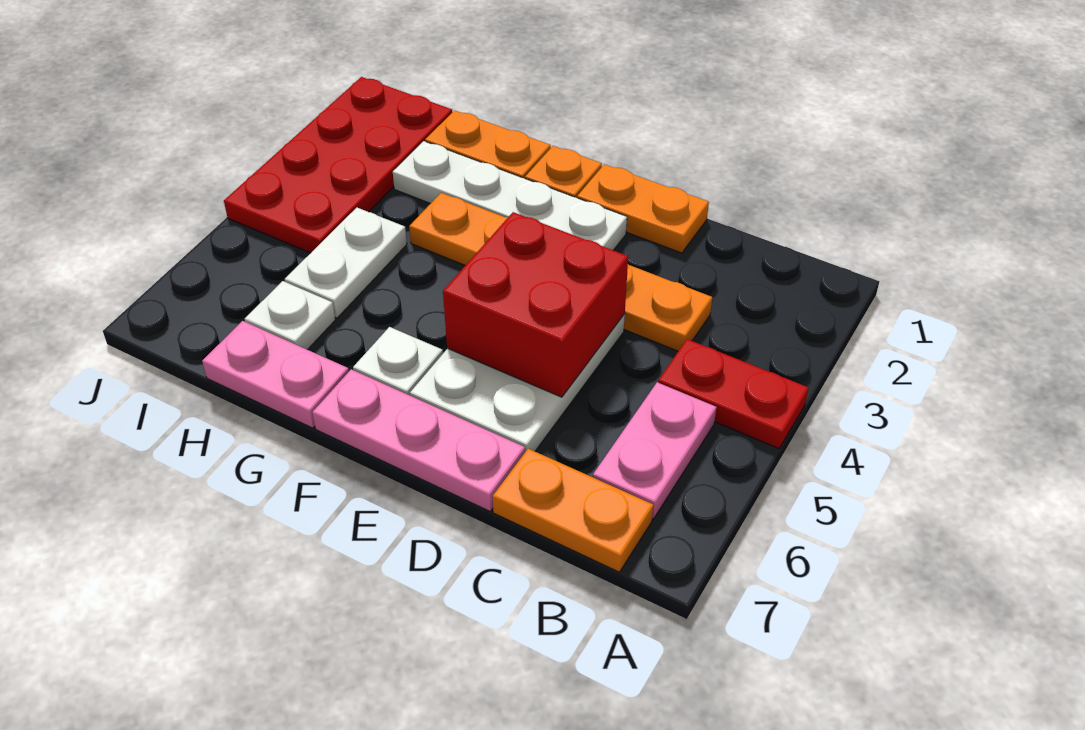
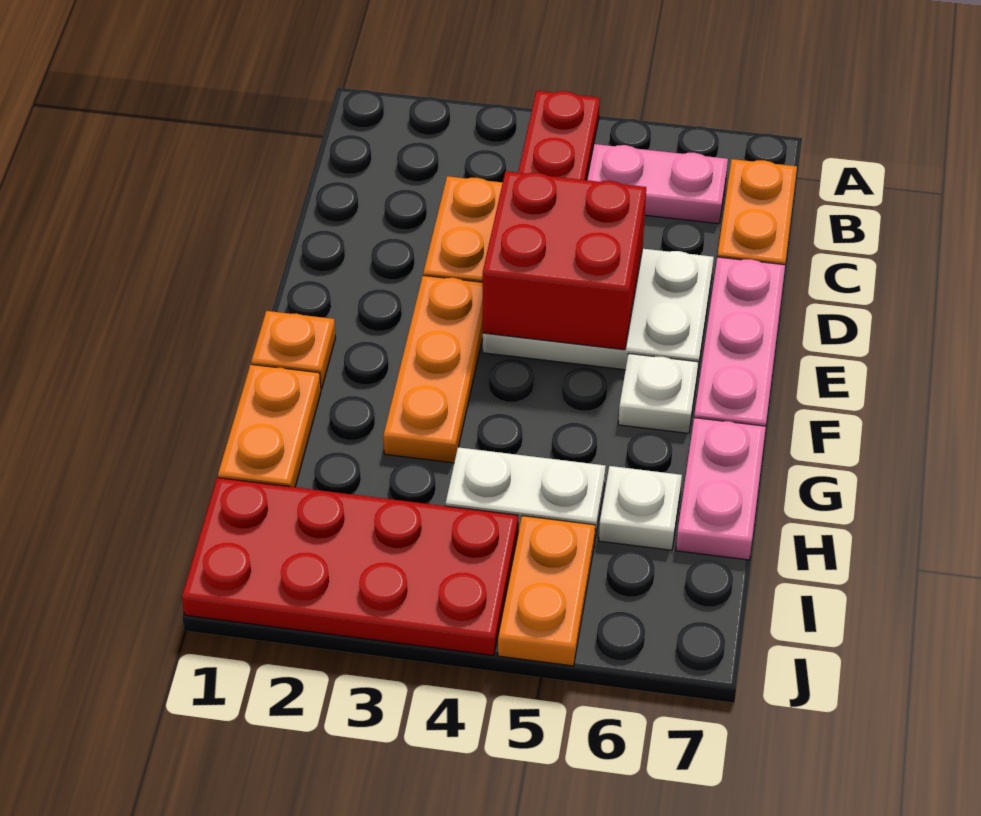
orange plate D1:E1 level 1 -> orange plate I5:J5 level 1
white plate E2:H2 level 1 -> none

